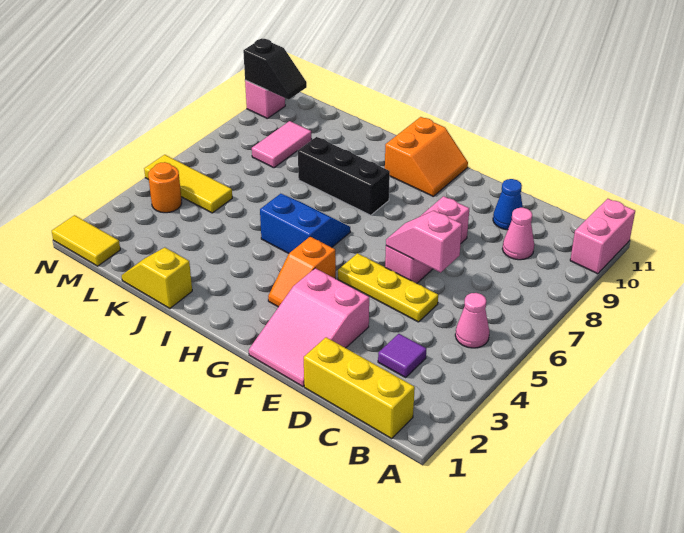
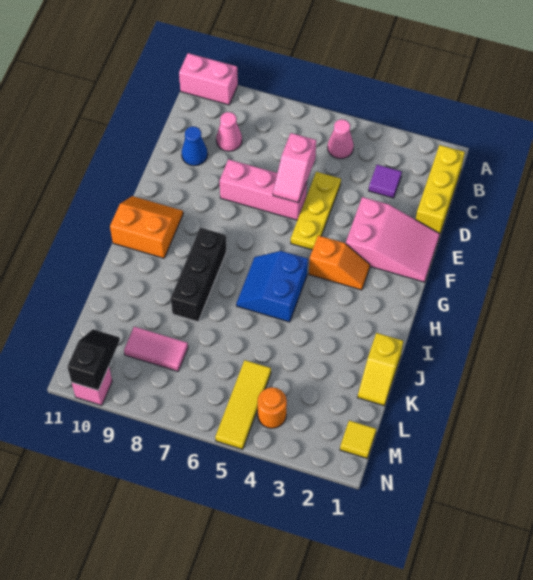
yellow tile M1:N1 level 1 -> yellow tile M1 level 1

